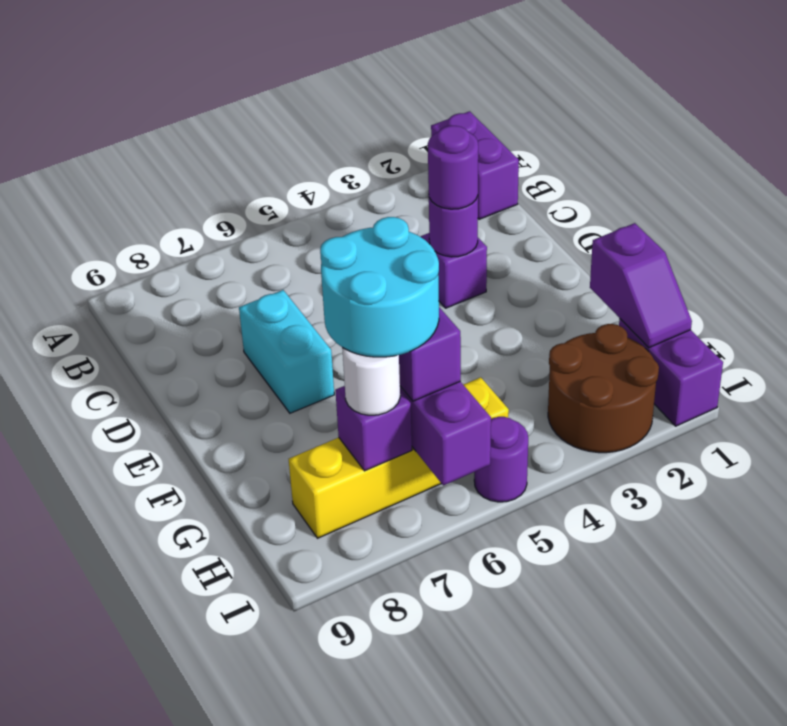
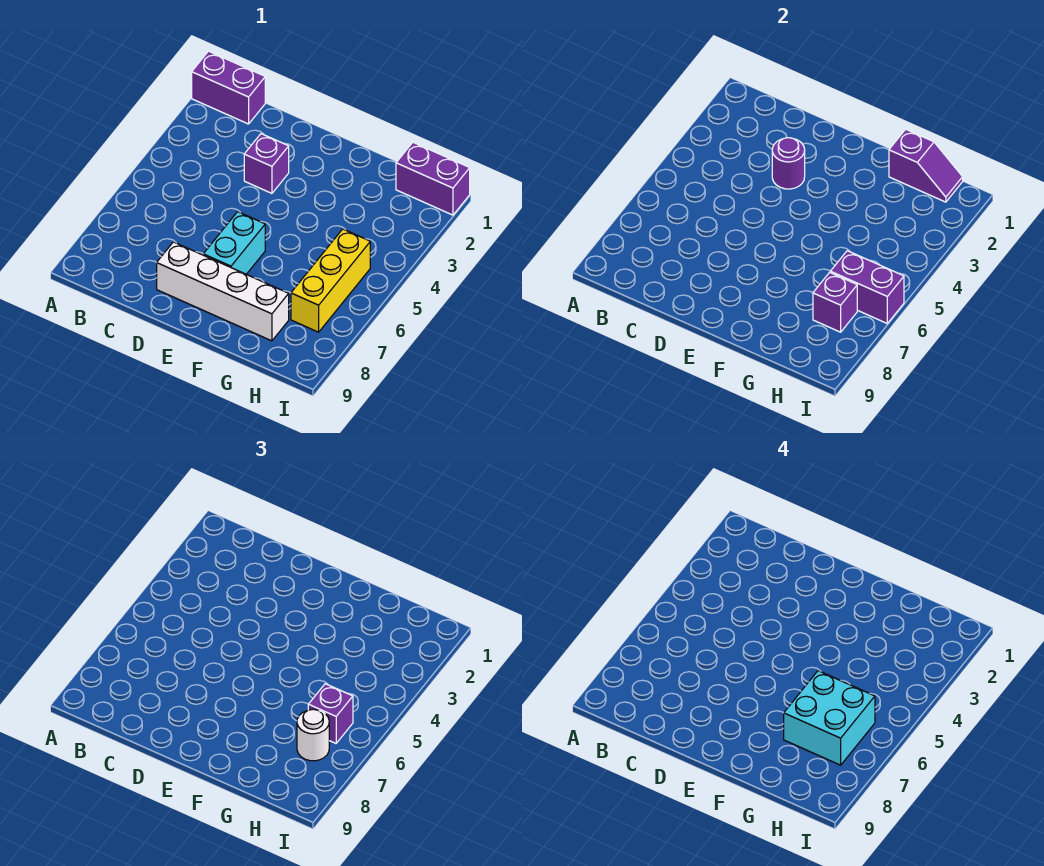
purple round brick D3 level 3 -> none
cyan brick D7:E7 level 1 -> cyan brick E6:E7 level 1
none -> white brick D8:G8 level 1
cyan round brick G6:H7 level 4 -> cyan brick G6:H7 level 4
brown round brick H2:I3 level 1 -> none
yellow brick H5:H8 level 1 -> yellow brick H5:H7 level 1
purple round brick I5 level 1 -> none

